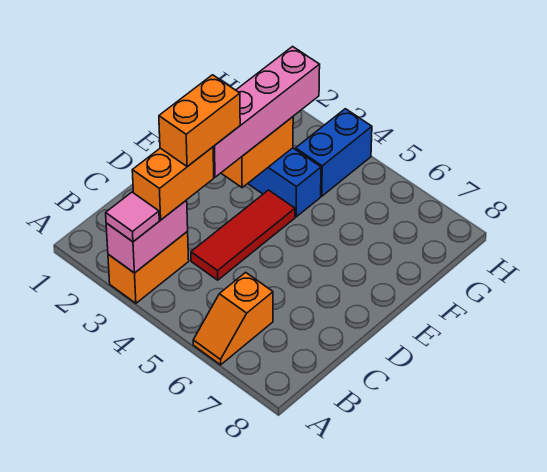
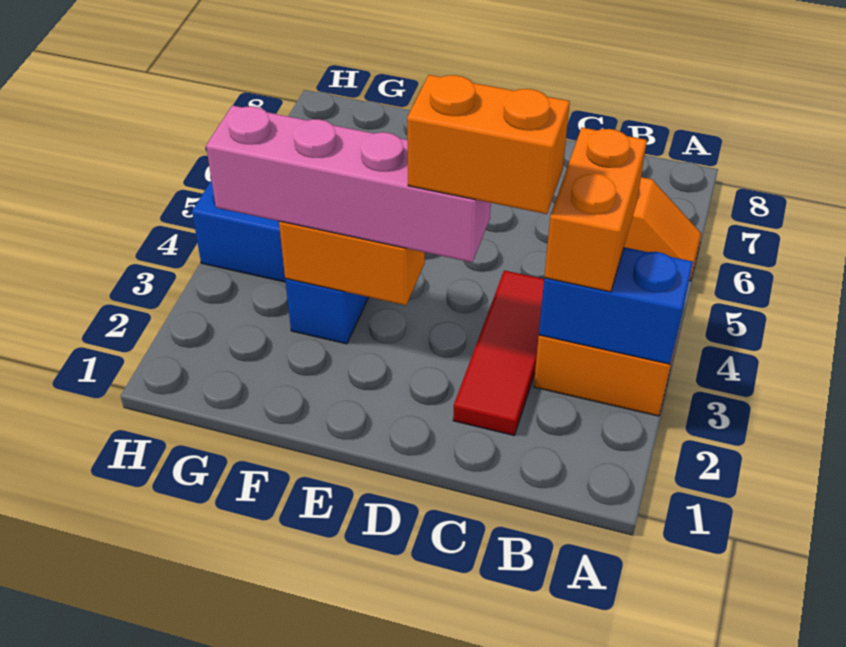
pink brick A3:B3 level 2 -> blue brick A3:B3 level 2
pink tile A3 level 3 -> none
orange brick B3:C3 level 3 -> orange brick B3:B4 level 3
red tile C4:E4 level 1 -> red tile C2:C4 level 1

